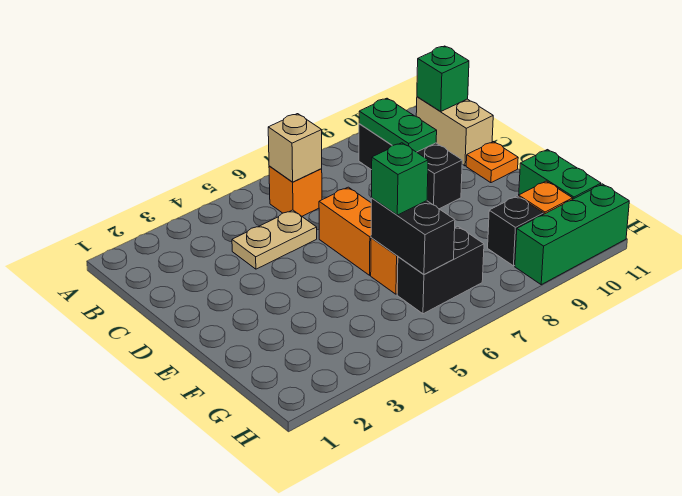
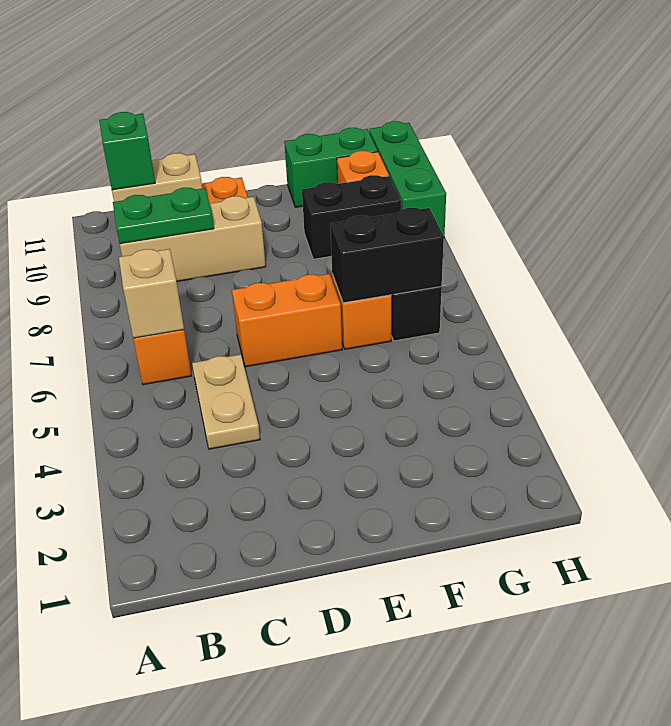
black brick B9:D9 level 1 -> tan brick B9:D9 level 1
green brick F6 level 3 -> none
black brick G9 level 1 -> black brick F9:G9 level 1

